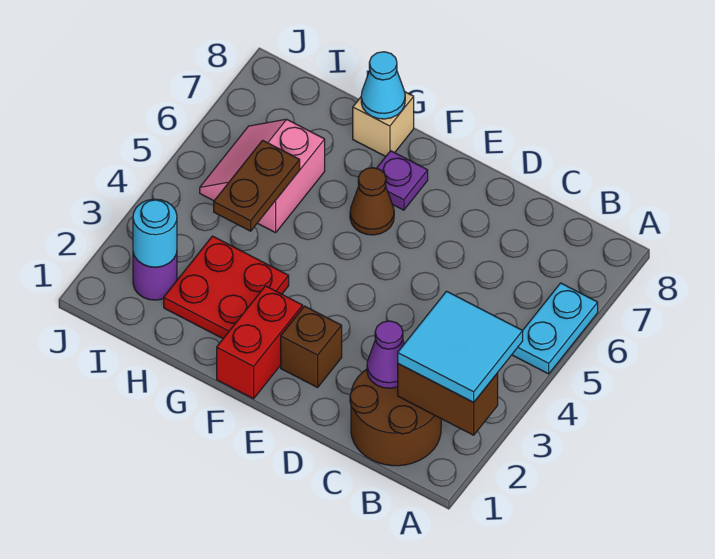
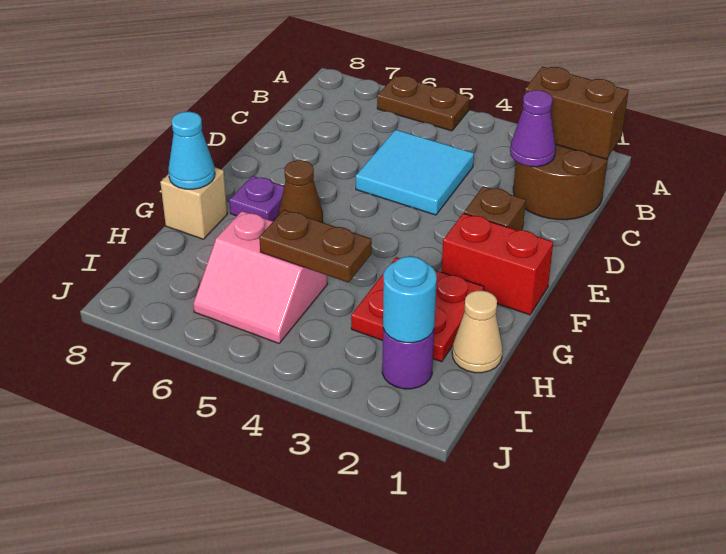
brown brick A2:B2 level 2 -> brown brick B1:B2 level 2
cyan tile A2:B3 level 3 -> cyan tile C4:D5 level 1
cyan plate A5:A6 level 1 -> brown plate A5:A6 level 1
none -> tan cone H1 level 1

